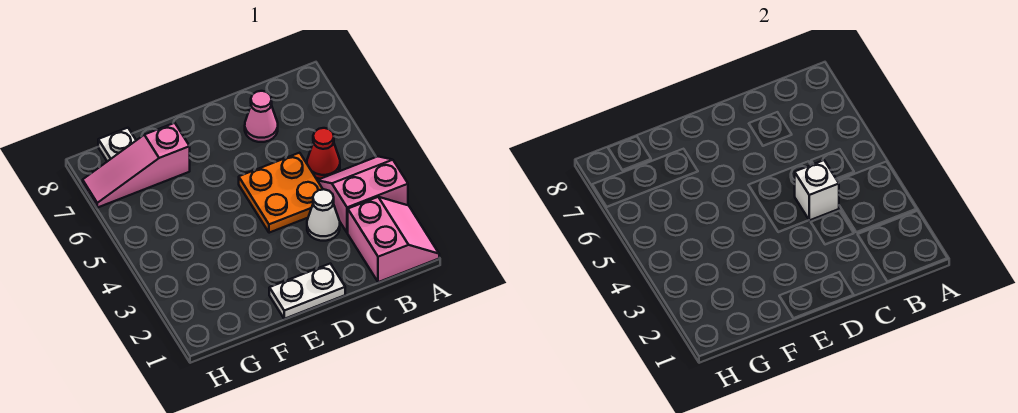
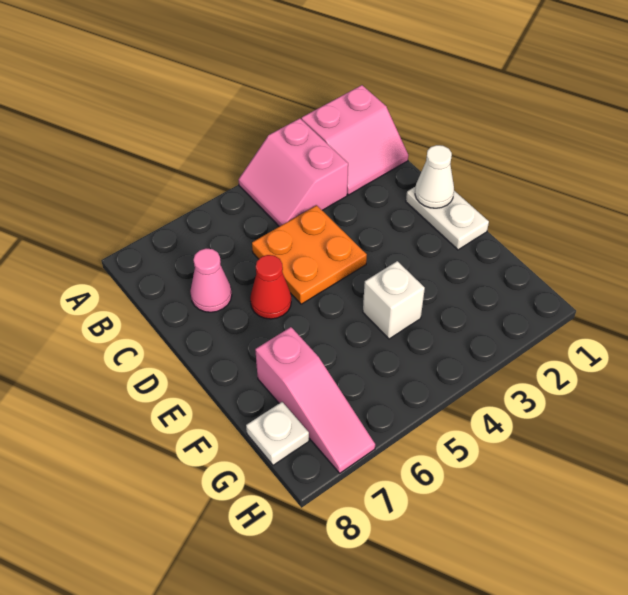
pink slope A1:B2 level 1 top B -> pink slope A1:B2 level 1 top A
red cone B5 level 1 -> red cone D6 level 1
white cone C3 level 1 -> white cone D1 level 2
white brick C4 level 2 -> white brick F4 level 1

